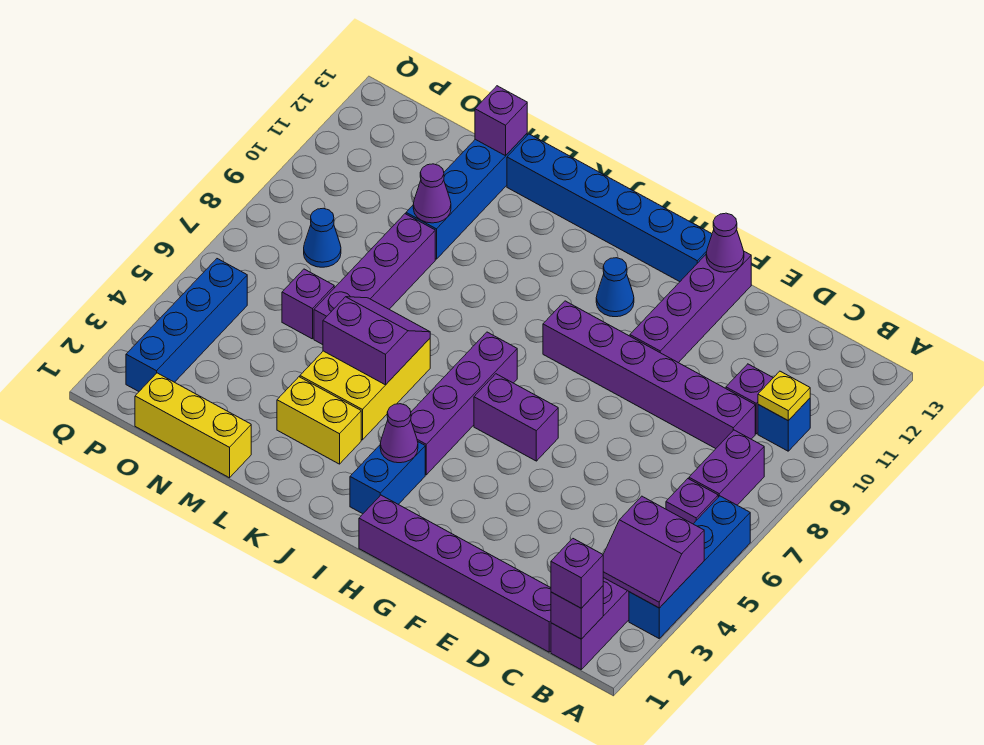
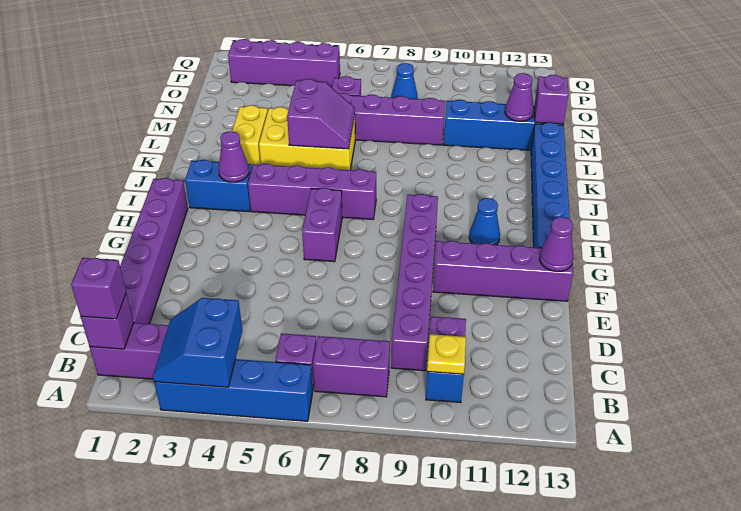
purple slope A3:B4 level 2 top 4 -> blue slope A3:B4 level 2 top 4
yellow brick M1:O1 level 1 -> none
purple cone M10 level 2 -> purple cone M12 level 2
blue brick P2:P5 level 1 -> purple brick P2:P5 level 1

